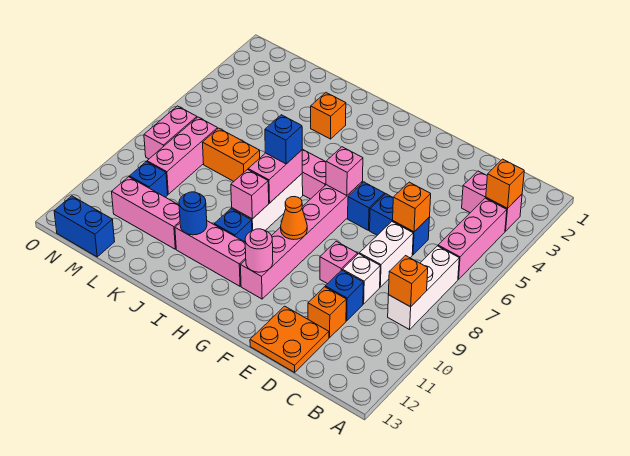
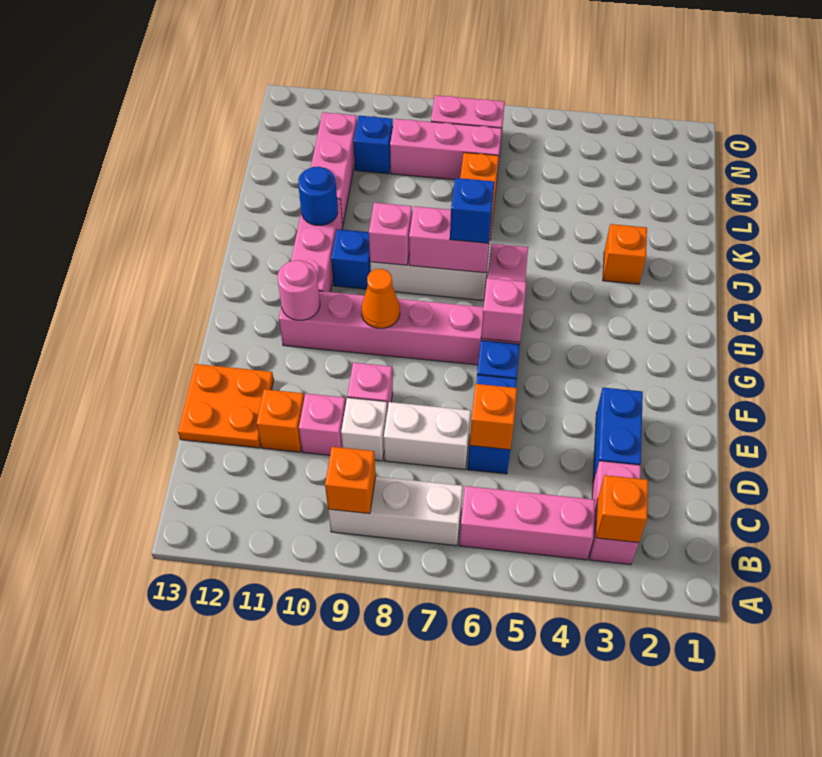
blue brick D10 level 1 -> pink brick D10 level 1
blue brick M13:N13 level 1 -> blue brick D3:E3 level 1

